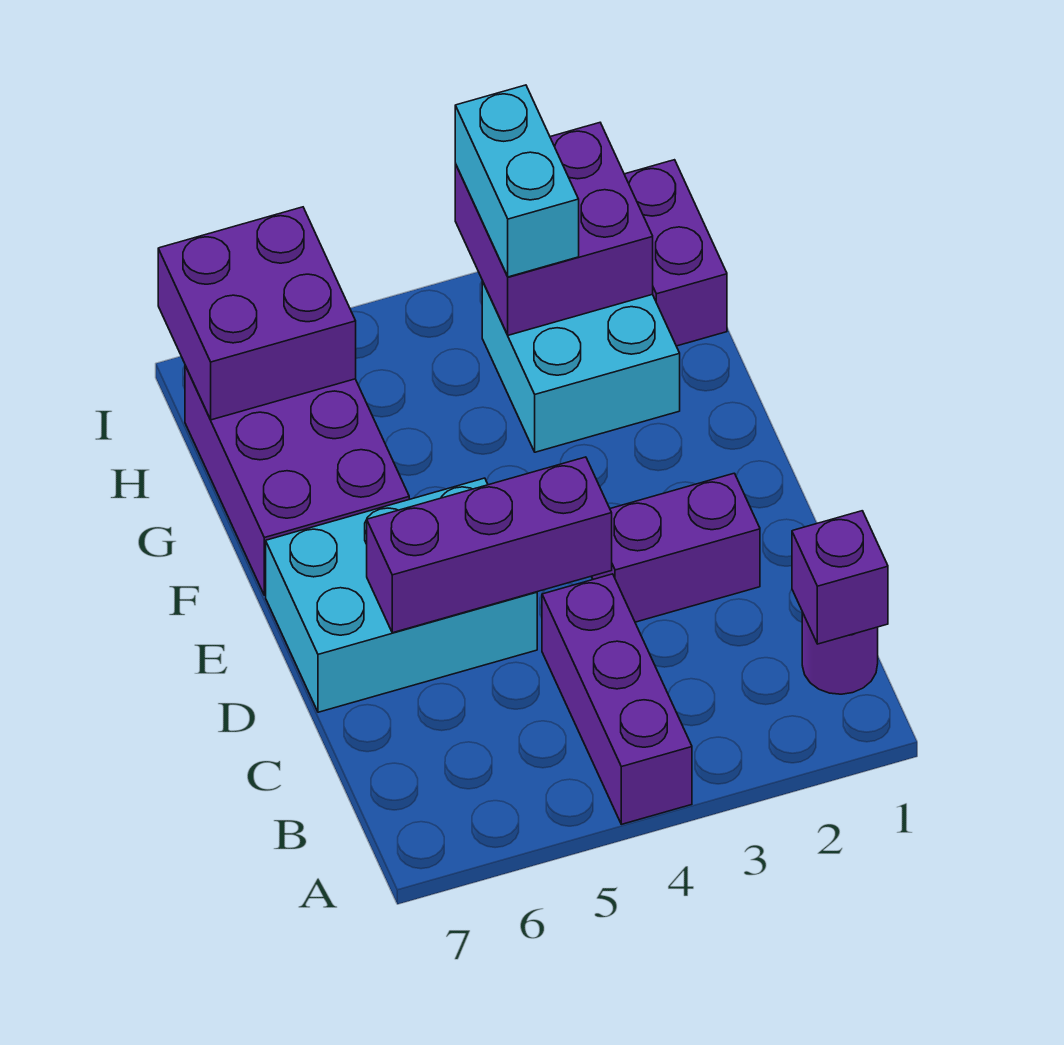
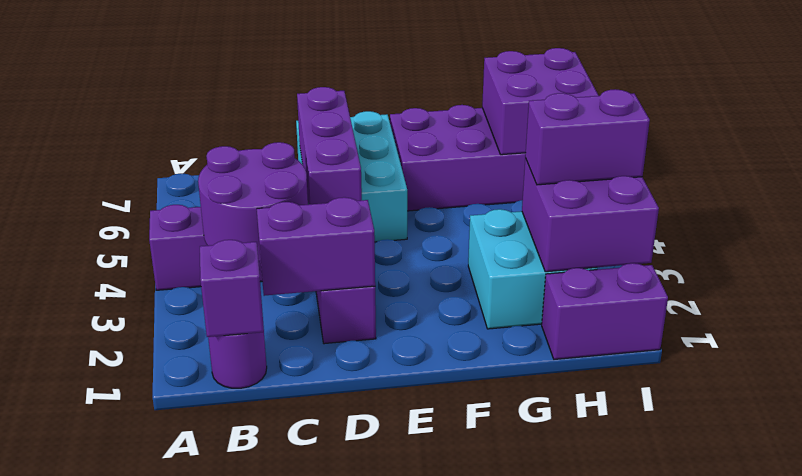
none -> purple round brick B3:C4 level 2
none -> purple brick C2:D2 level 2
cyan brick H3:I3 level 3 -> purple brick H3:I3 level 3

